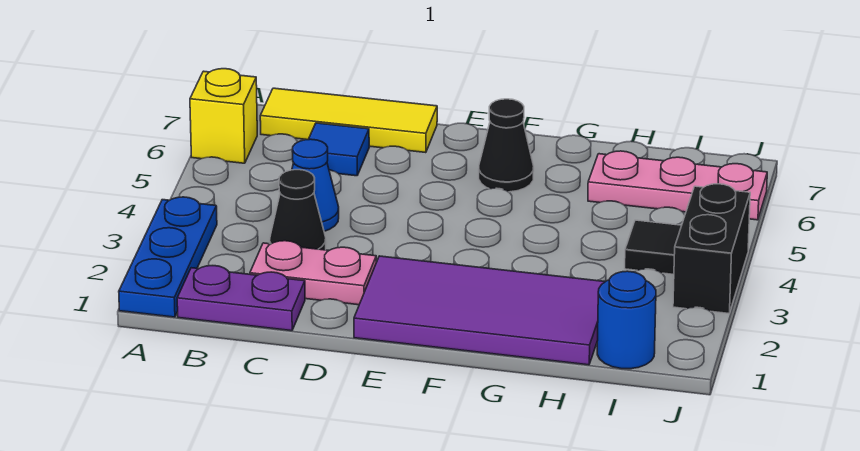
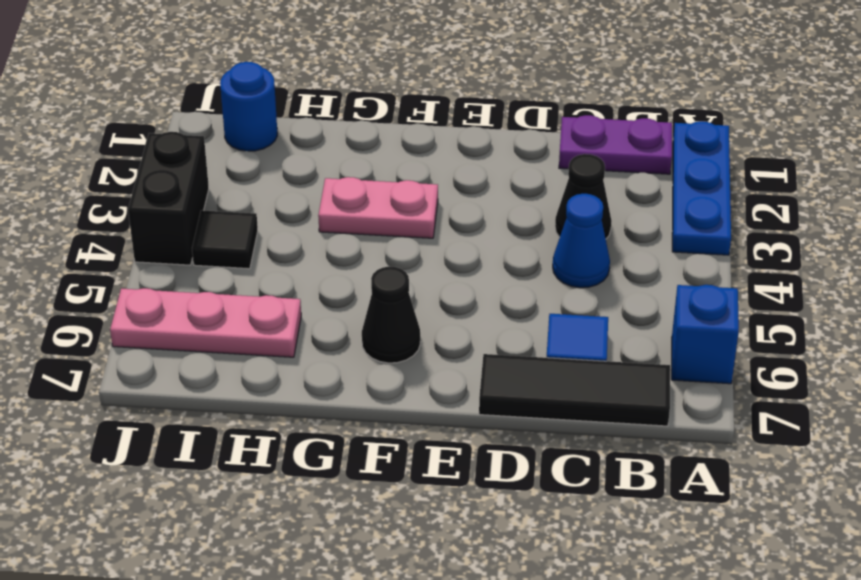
yellow brick A6 level 1 -> blue brick A6 level 1
yellow tile B7:D7 level 1 -> black tile B7:D7 level 1
pink plate C2:D2 level 1 -> pink plate F3:G3 level 1
purple tile E1:H2 level 1 -> none

